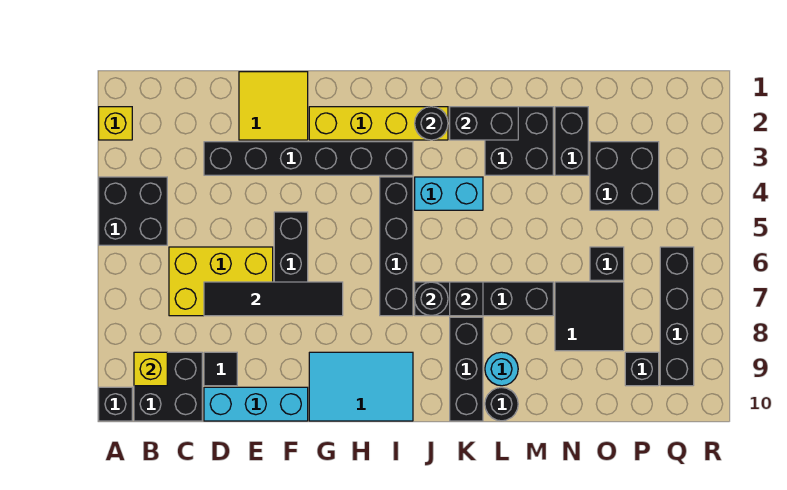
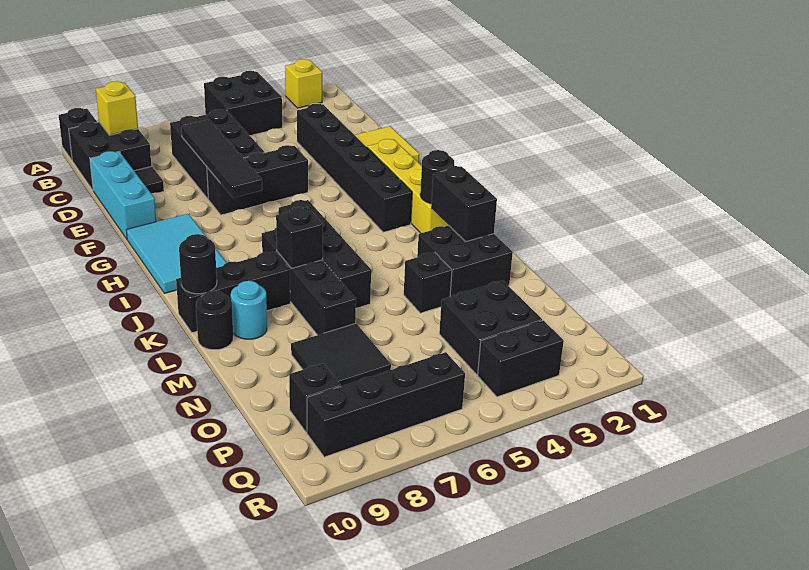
yellow brick C6:E7 level 1 -> black brick C6:E7 level 1
black brick I4:I7 level 1 -> black brick I6:L6 level 1
cyan brick J4:K4 level 1 -> none
black round brick J7 level 2 -> black round brick K10 level 2
black brick N2:N3 level 1 -> black brick Q3:Q4 level 1
black brick O6 level 1 -> black brick M4 level 1

